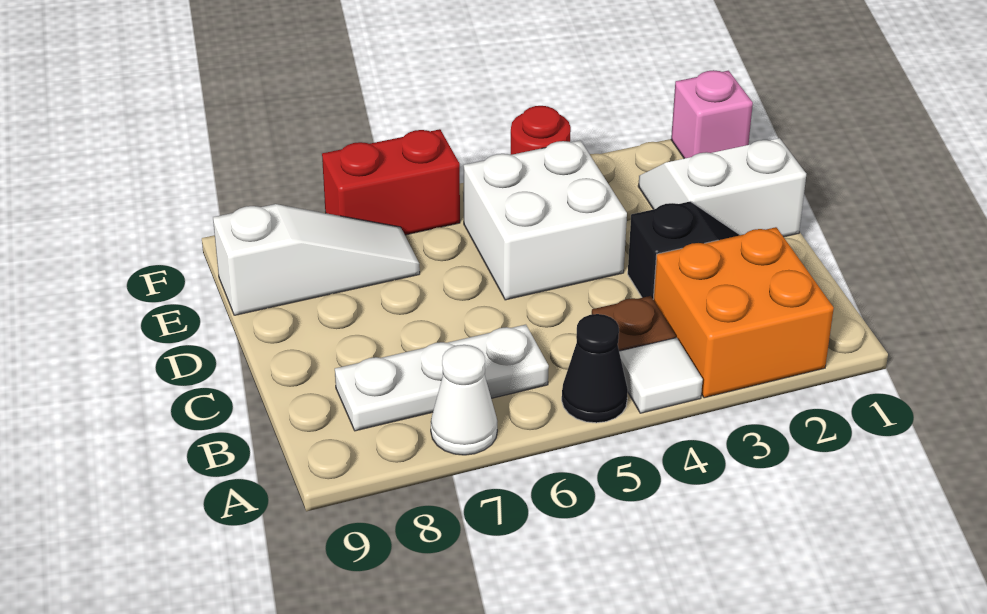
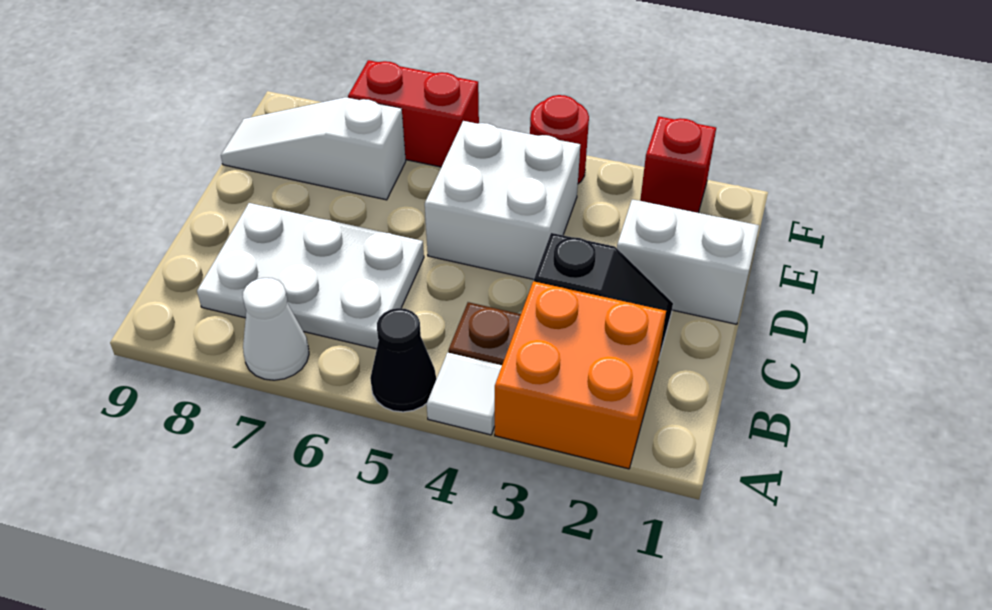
white plate B6:B8 level 1 -> white plate B6:C8 level 1
white slope E7:E9 level 1 top 9 -> white slope E7:E9 level 1 top 7
pink brick F1 level 1 -> none
none -> red brick F2 level 1

